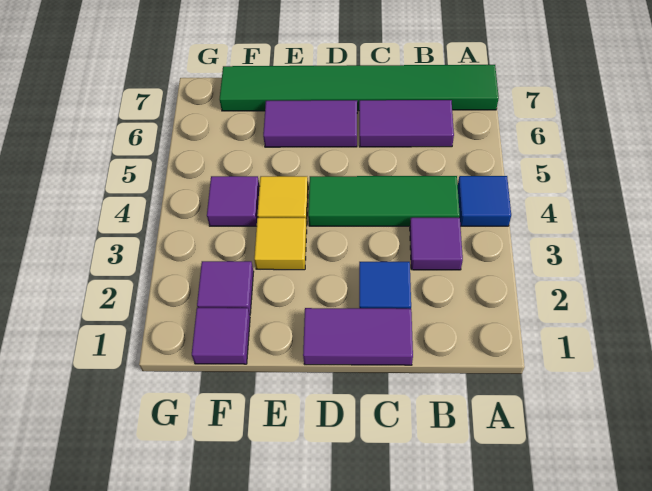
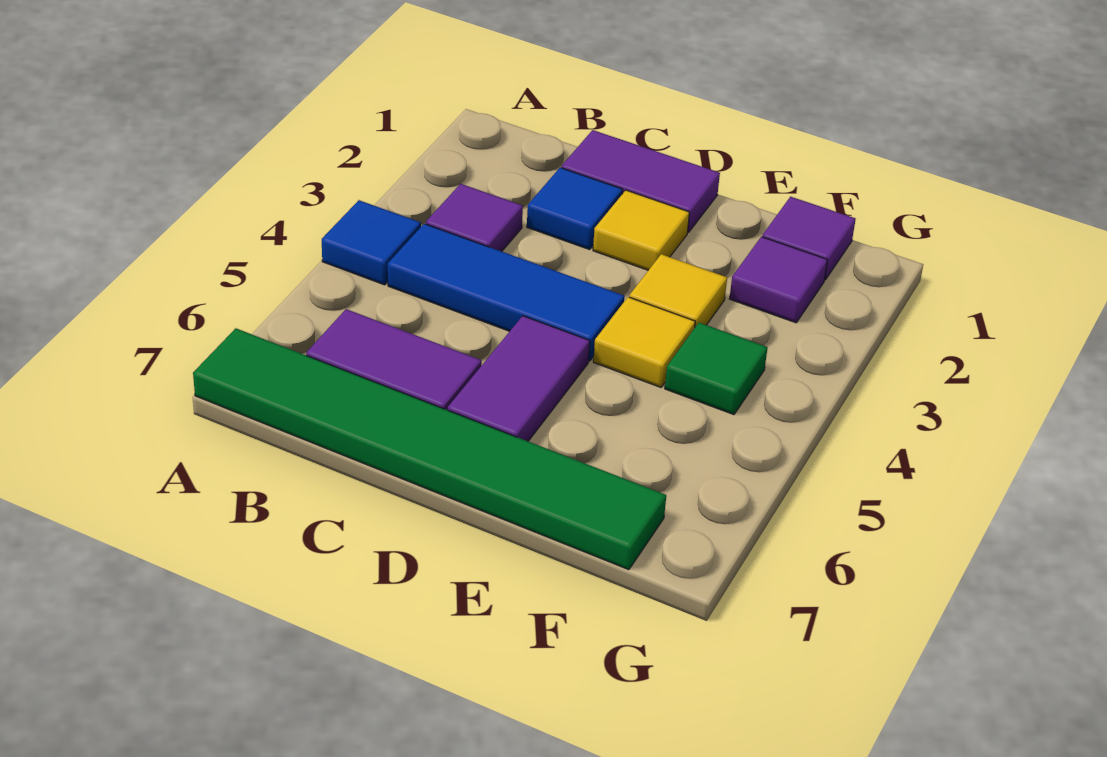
green tile B4:D4 level 1 -> blue tile B4:D4 level 1
none -> yellow tile D2 level 1
purple tile D6:E6 level 1 -> purple tile D5:D6 level 1
purple tile F4 level 1 -> green tile F4 level 1

